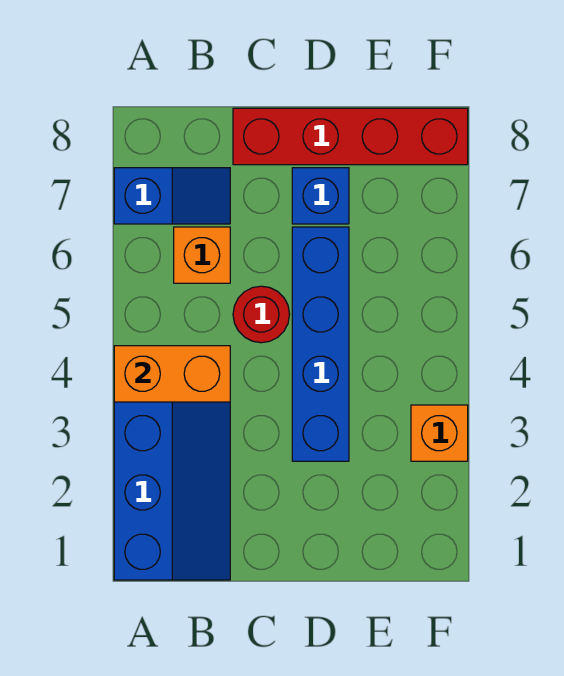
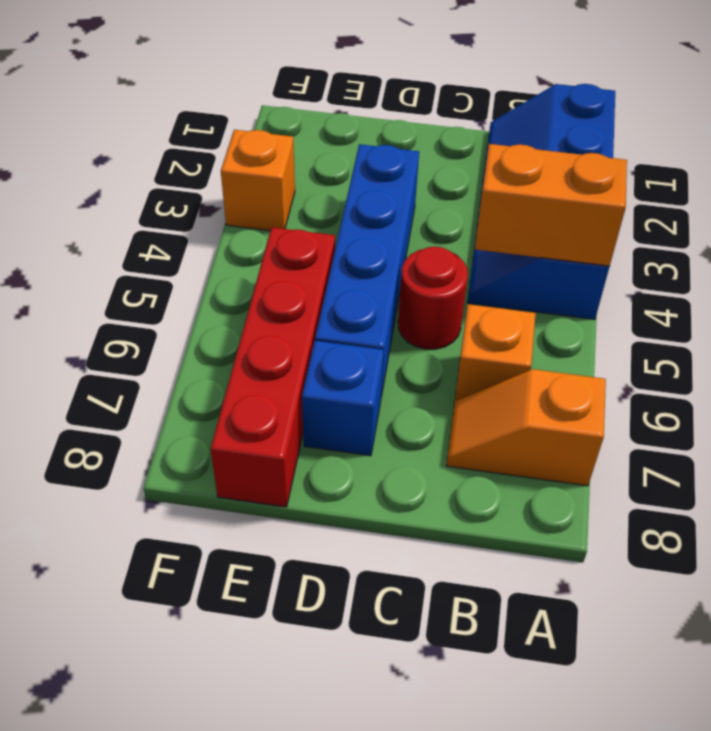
blue slope A7:B7 level 1 top A -> orange slope A7:B7 level 1 top A
red brick C8:F8 level 1 -> red brick E5:E8 level 1

